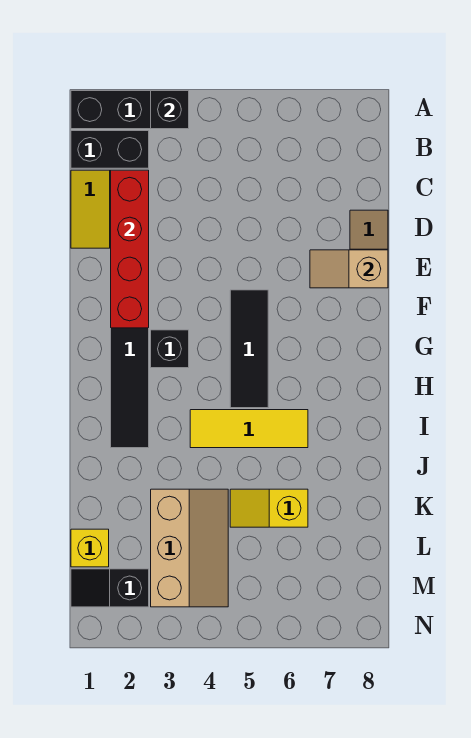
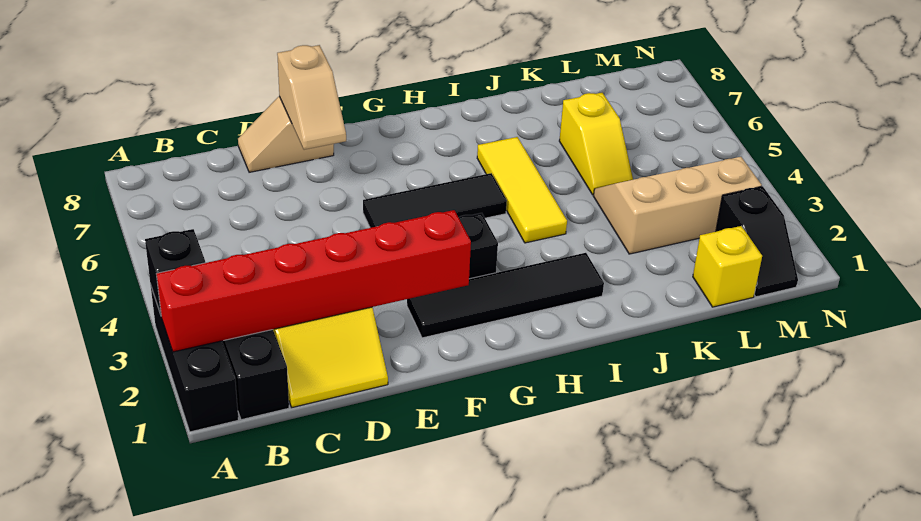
red brick C2:F2 level 2 -> red brick A2:F2 level 2

